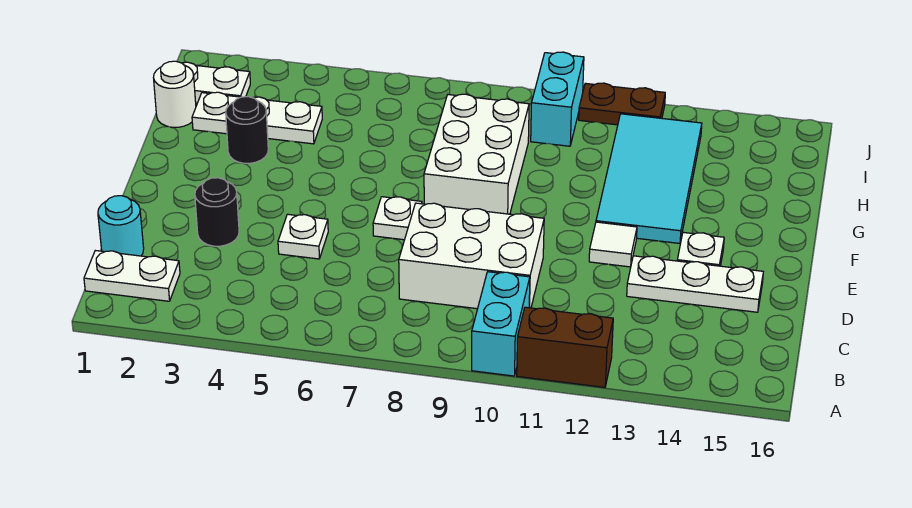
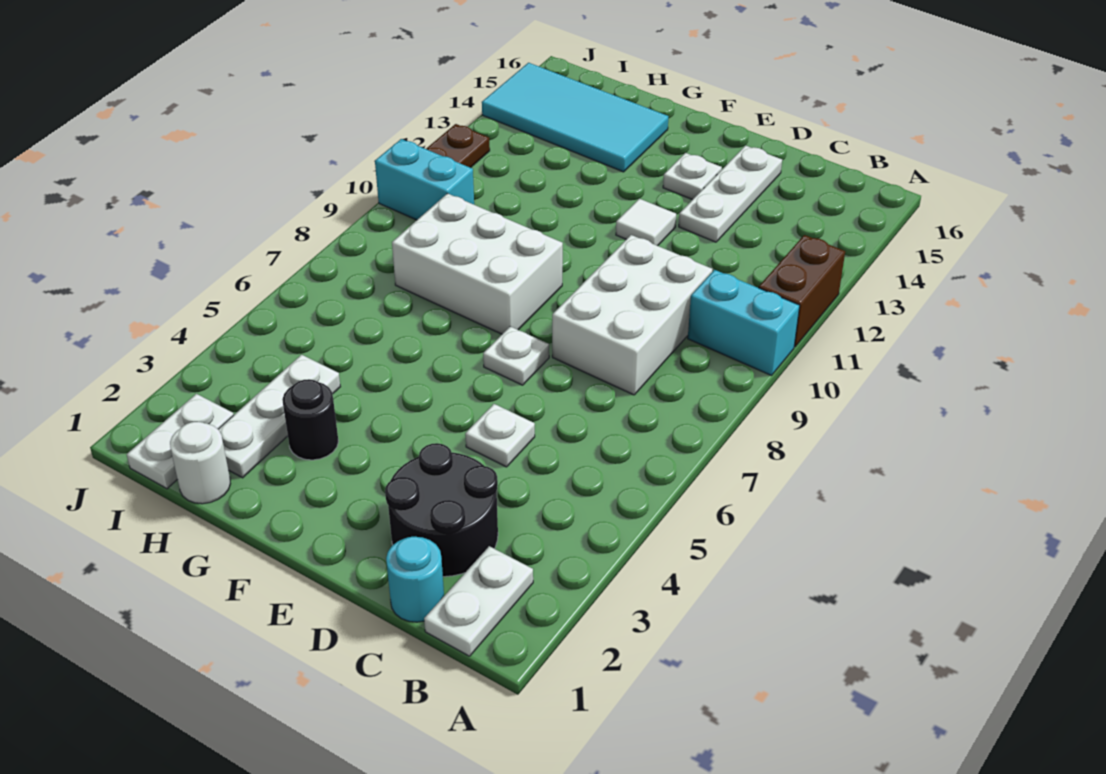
black round brick D3 level 1 -> black round brick C2:D3 level 1
cyan tile F12:I13 level 1 -> cyan tile G14:J15 level 1

